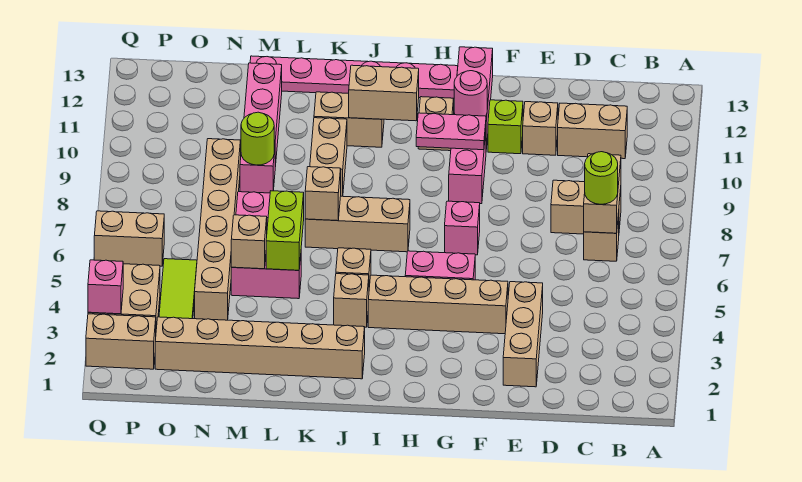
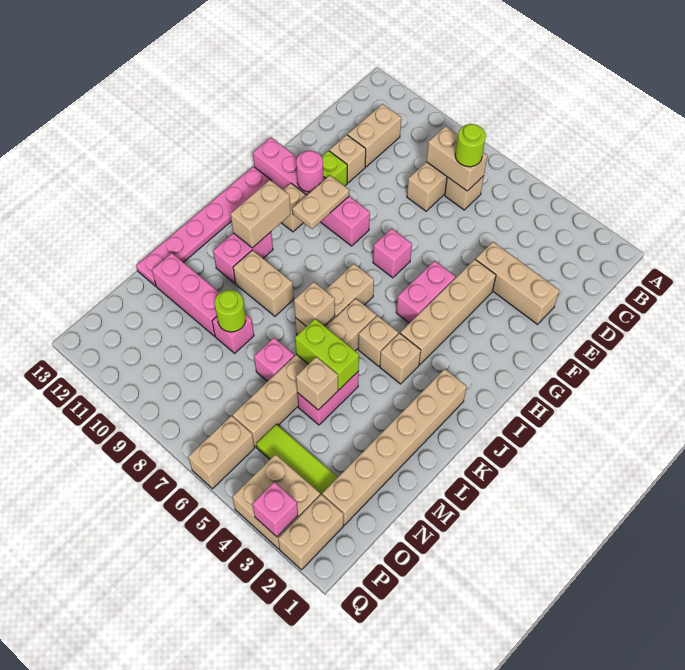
pink plate G10:H10 level 2 -> tan plate G10:H10 level 2
tan brick J11:K11 level 1 -> pink brick J11:K11 level 1
tan brick N4:N9 level 1 -> tan brick J6:O6 level 1

